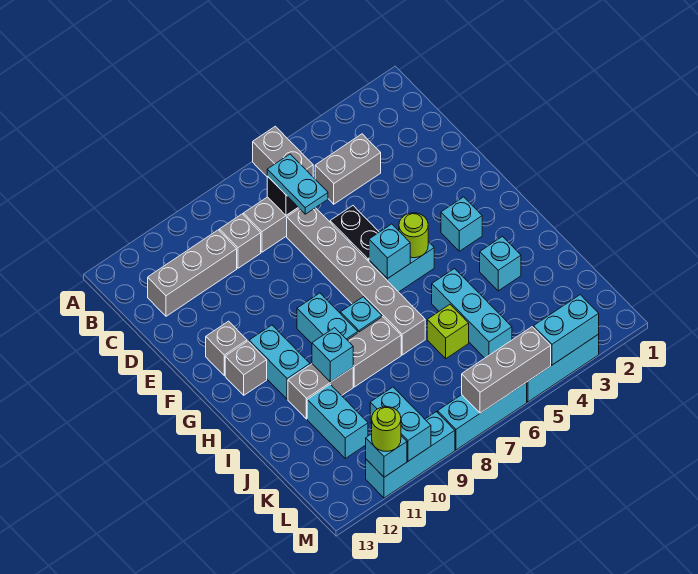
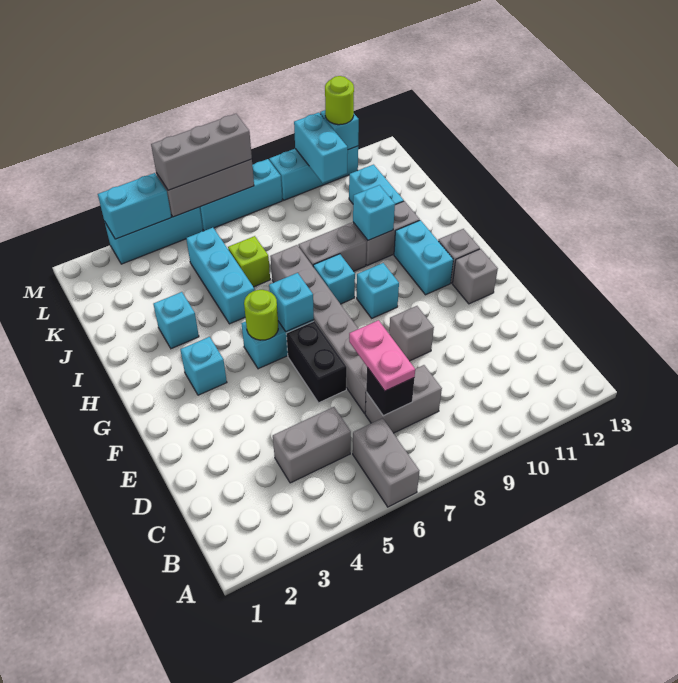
cyan plate C7:D7 level 3 -> pink plate C7:D7 level 3
grey brick C9 level 1 -> grey brick E9 level 1
grey brick C10:C12 level 1 -> grey brick M5:M7 level 3
cyan brick G9:H9 level 1 -> cyan brick G9 level 1

